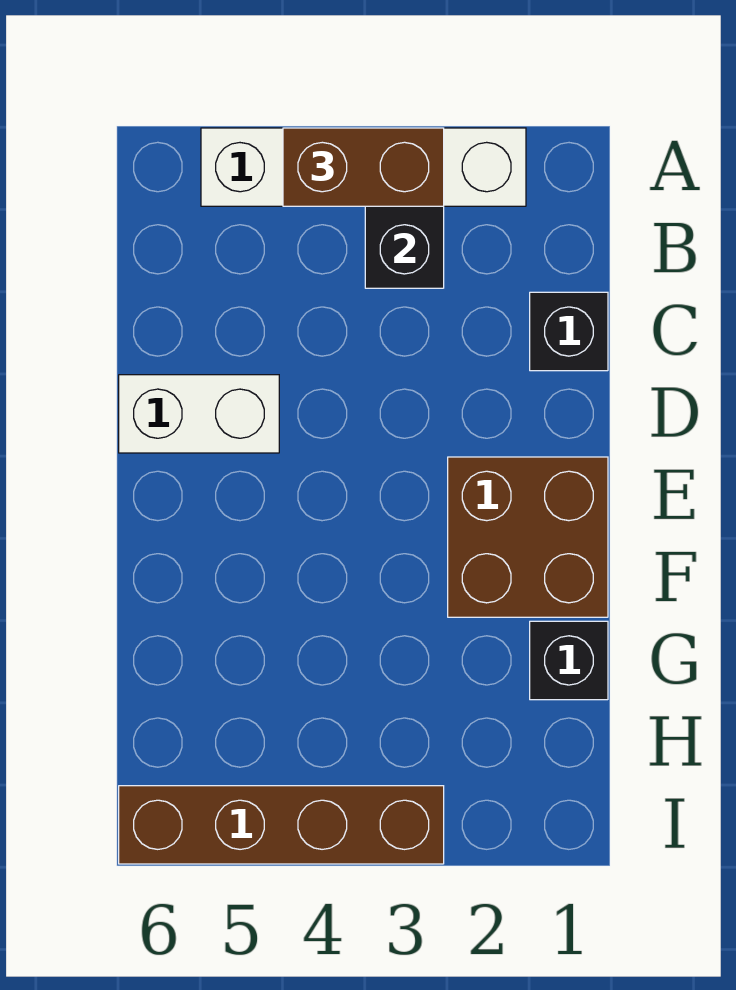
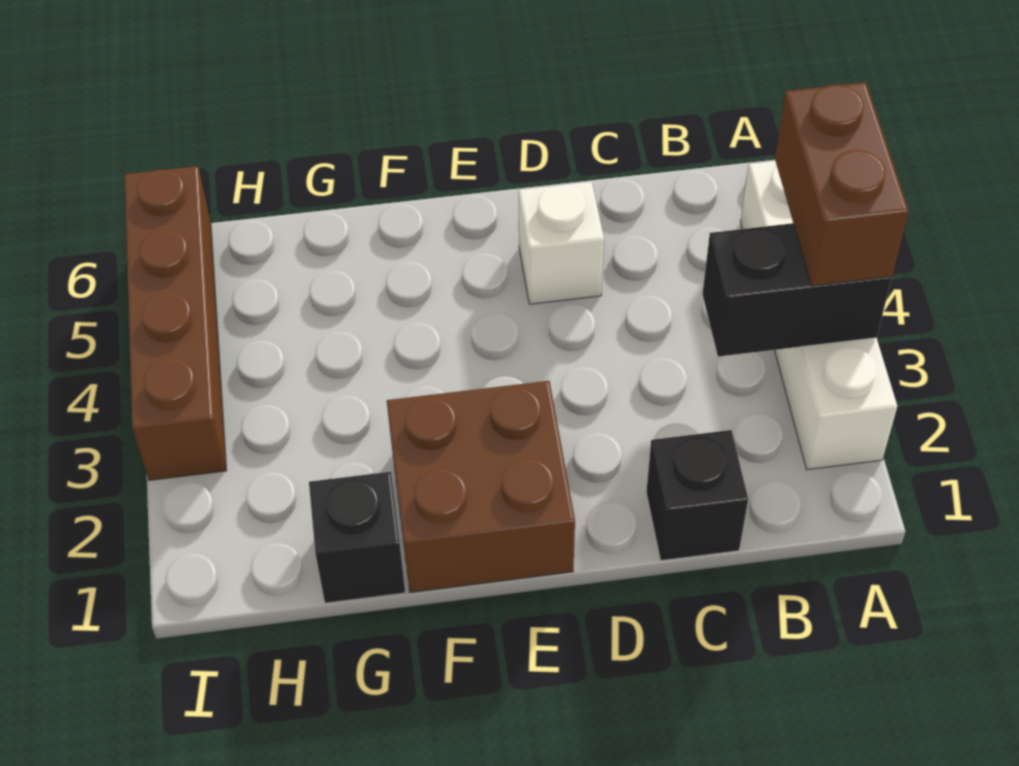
white brick D5:D6 level 1 -> white brick D5 level 1

